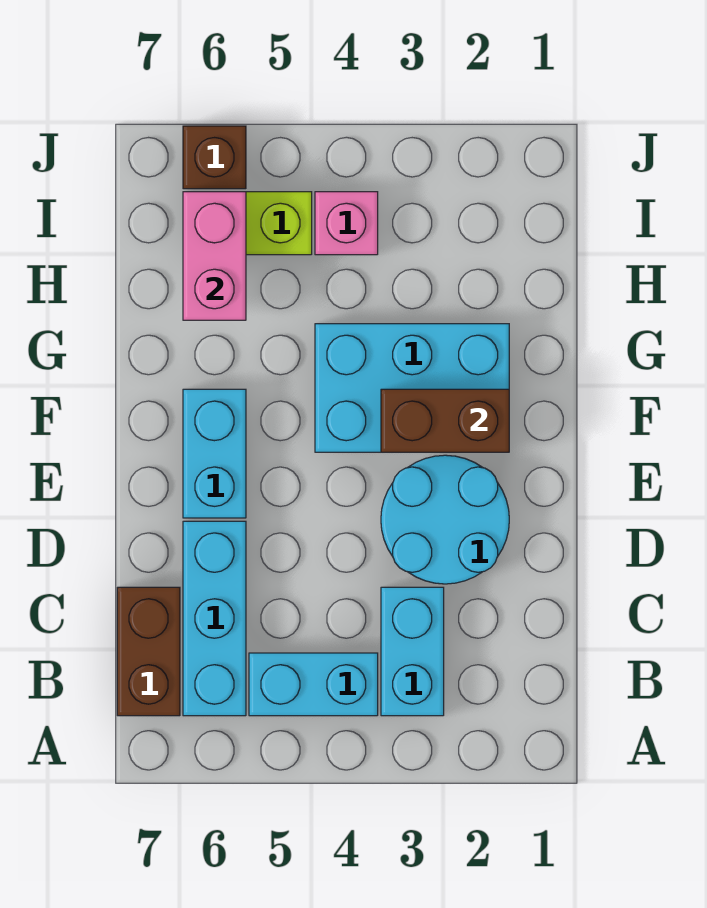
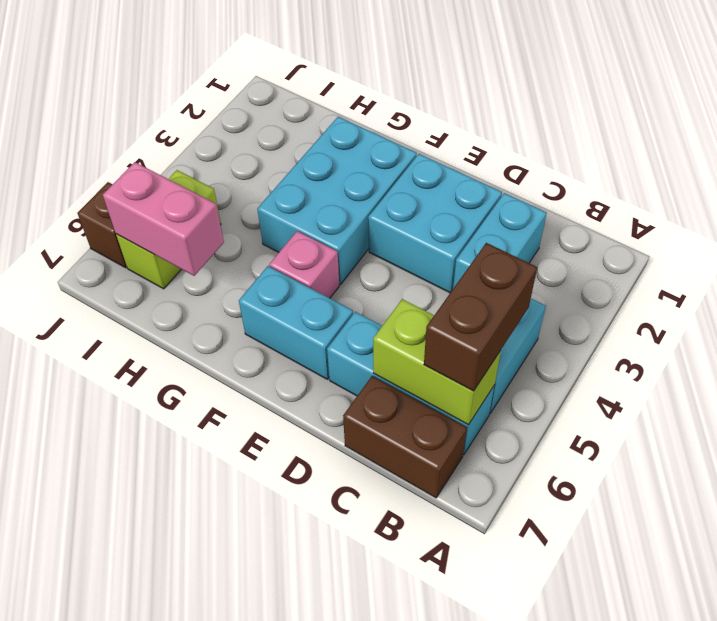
cyan brick B3:C3 level 1 -> cyan brick C2:C3 level 1
none -> lime brick B6:C6 level 2
cyan round brick D2:E3 level 1 -> cyan brick D2:E3 level 1
brown brick F2:F3 level 2 -> brown brick B5:B6 level 3
pink brick I4 level 1 -> pink brick F5 level 1

